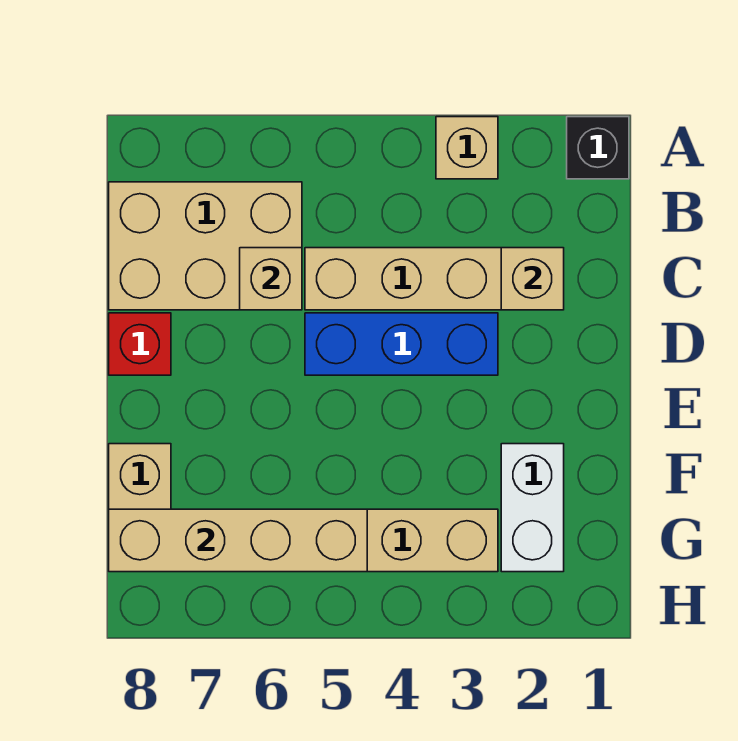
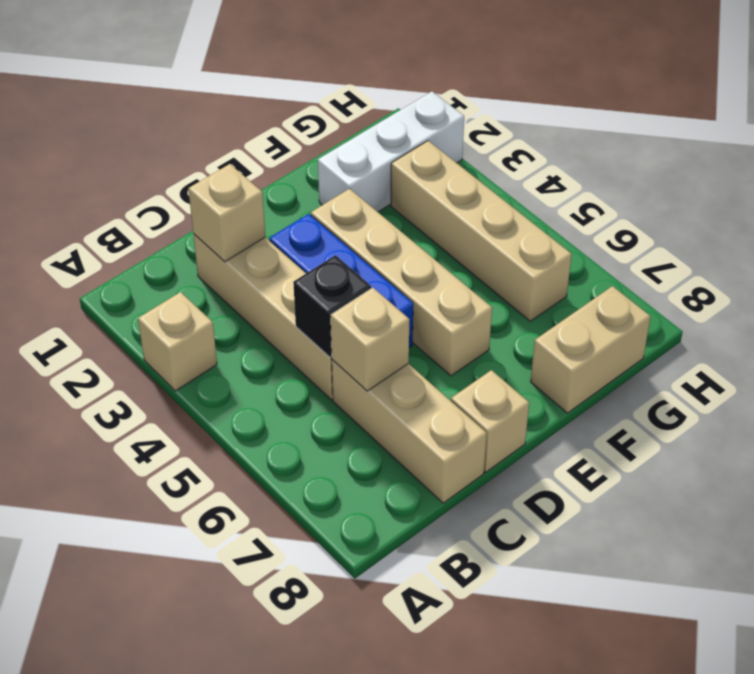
black brick A1 level 1 -> black brick C5 level 2
tan brick B6:C8 level 1 -> tan brick C6:C8 level 1
red brick D8 level 1 -> tan brick D8 level 1
white brick F2:G2 level 1 -> white brick F2:H2 level 1
tan brick G5:G8 level 2 -> tan brick E3:E6 level 1

